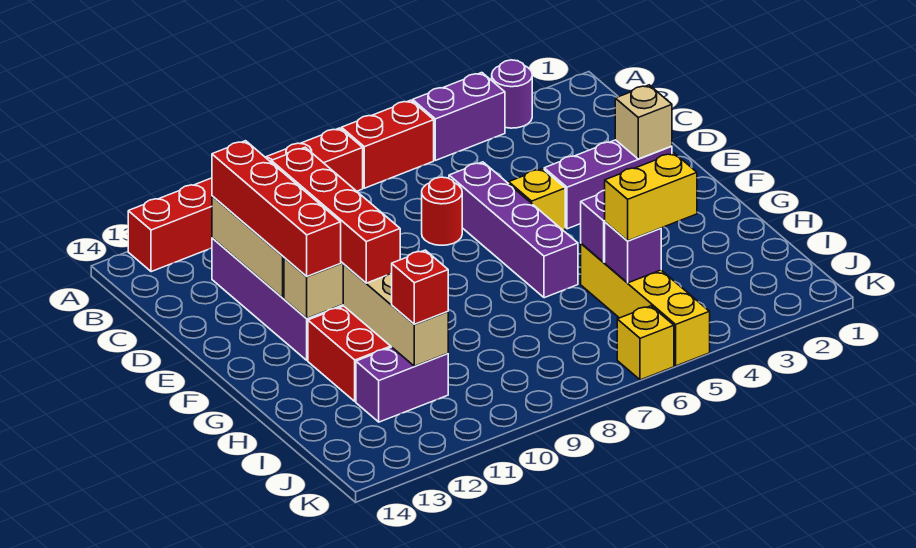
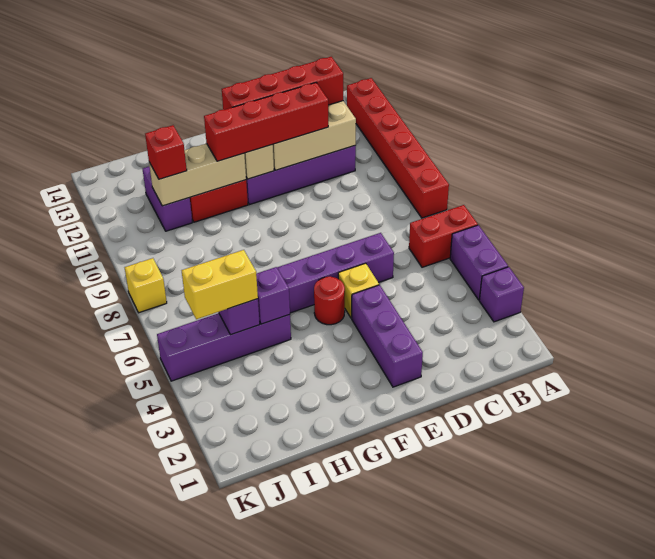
purple round brick A3 level 1 -> purple brick A3 level 1
red brick A6:A7 level 1 -> red brick A6:B6 level 1
red round brick D7 level 1 -> red round brick F5 level 1
tan brick E2 level 2 -> none
yellow brick H5:K5 level 1 -> purple brick H5:K5 level 1
yellow brick I4:I5 level 3 -> yellow brick I5:J5 level 3
yellow brick K6 level 1 -> yellow brick K8 level 1

